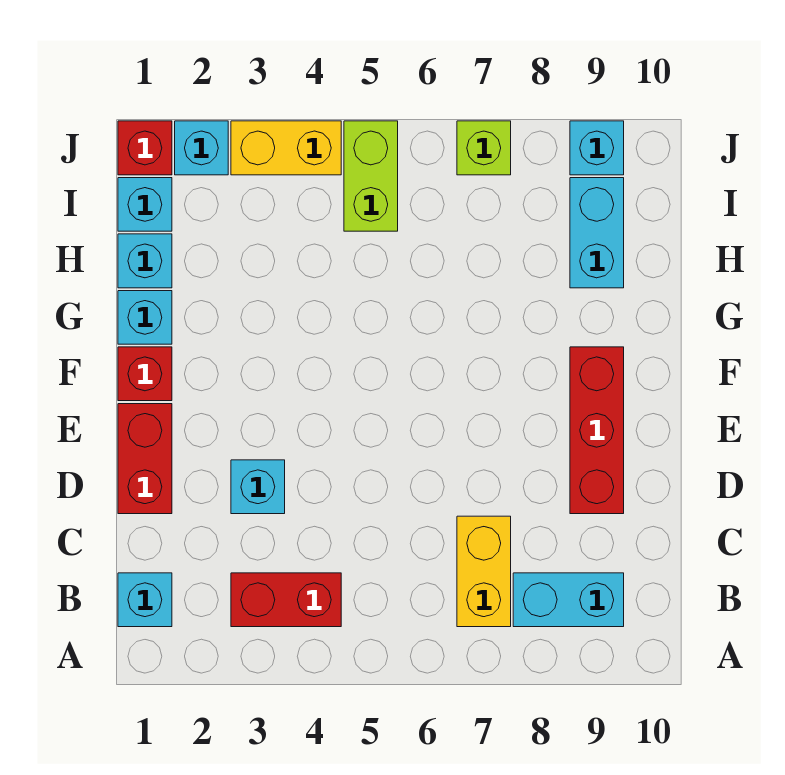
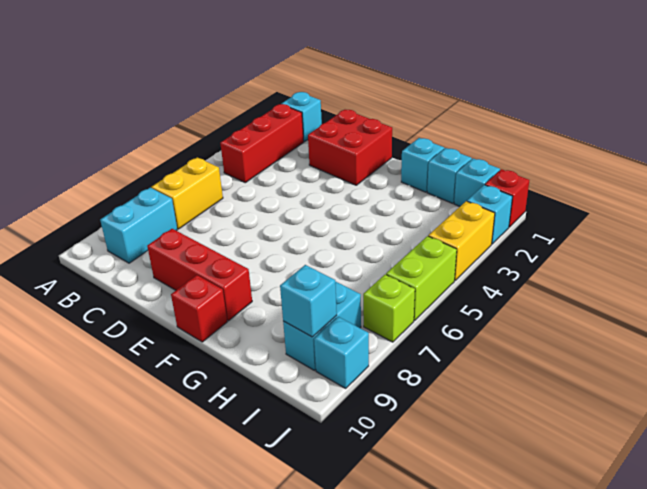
red brick B3:B4 level 1 -> red brick B2:B4 level 1
yellow brick B7:C7 level 1 -> yellow brick B6:B7 level 1
red brick D1:E1 level 1 -> red brick D1:E2 level 1
cyan brick D3 level 1 -> cyan brick I9 level 2
red brick F1 level 1 -> red brick F10 level 1
cyan brick H9:I9 level 1 -> cyan brick I8:I9 level 1
lime brick I5:J5 level 1 -> lime brick J5:J6 level 1

